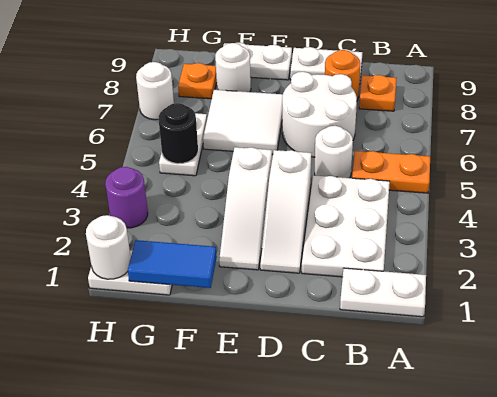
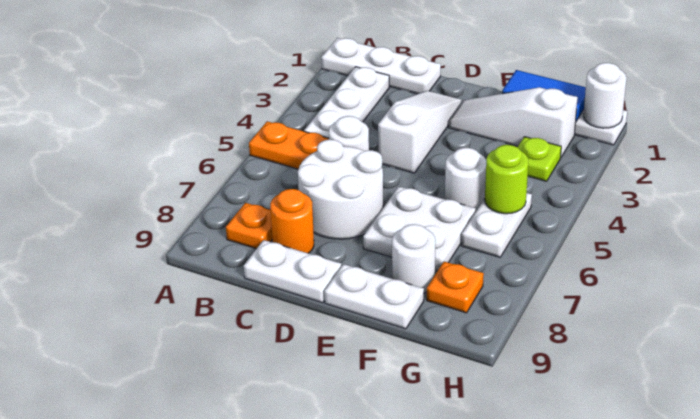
white plate A1:B1 level 1 -> white plate A1:C1 level 1
white plate B2:C4 level 1 -> white plate B2:B4 level 1
white slope E2:E4 level 1 top 4 -> white slope E2:G2 level 1 top G
white tile E6:F7 level 1 -> white plate E6:F7 level 1
none -> lime plate G3 level 1
black round brick G5 level 2 -> lime round brick G5 level 2
purple round brick H3 level 1 -> none
white round brick H7 level 1 -> white round brick F5 level 1

